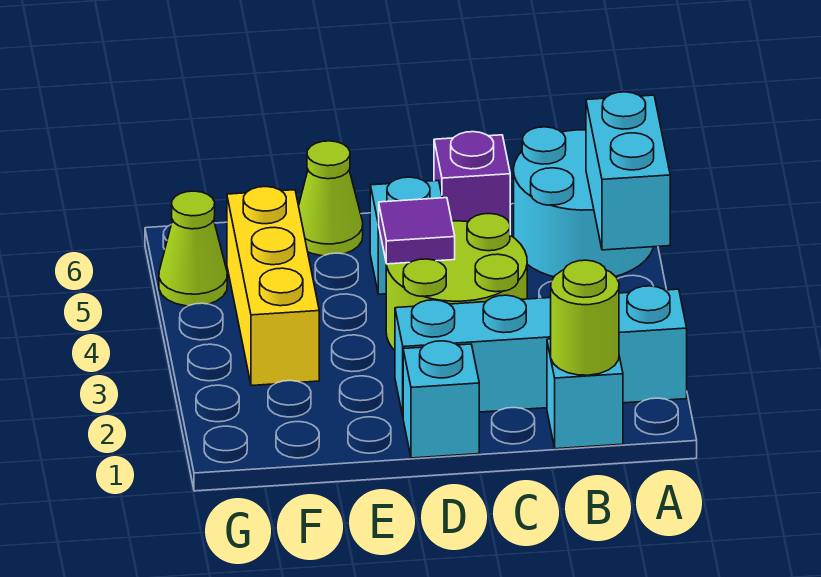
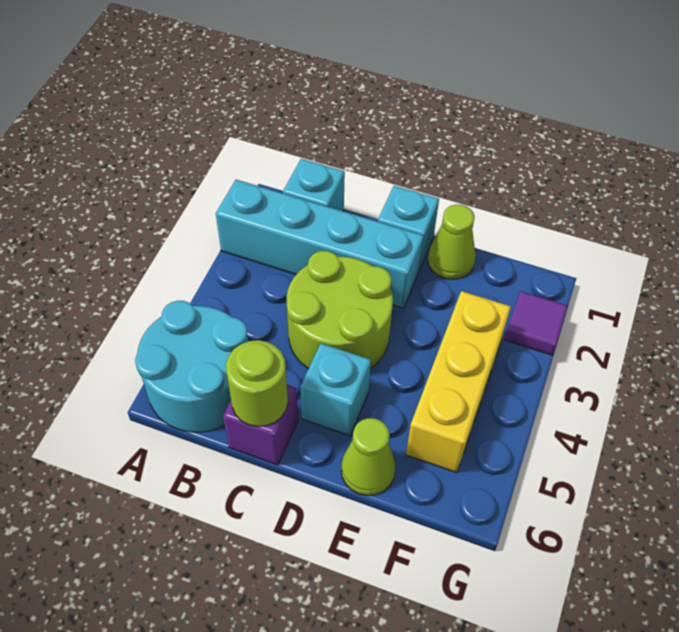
cyan brick A4:A5 level 2 -> none
lime round brick B1 level 2 -> lime round brick C6 level 2
purple tile D4 level 2 -> purple tile G2 level 1
lime cone G5 level 1 -> lime cone E1 level 1

